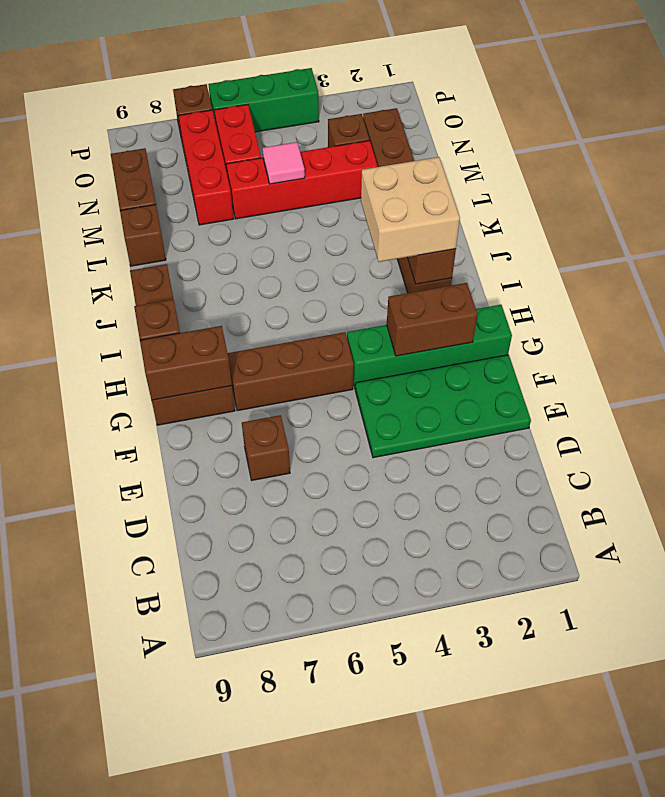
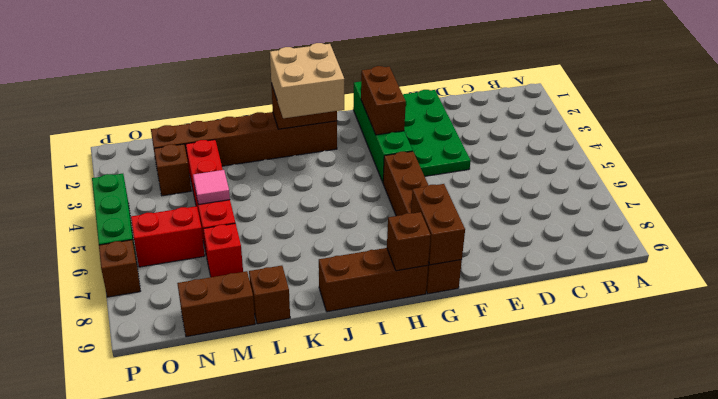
brown brick E7 level 1 -> none
red brick M7:O7 level 1 -> red brick M7 level 1

